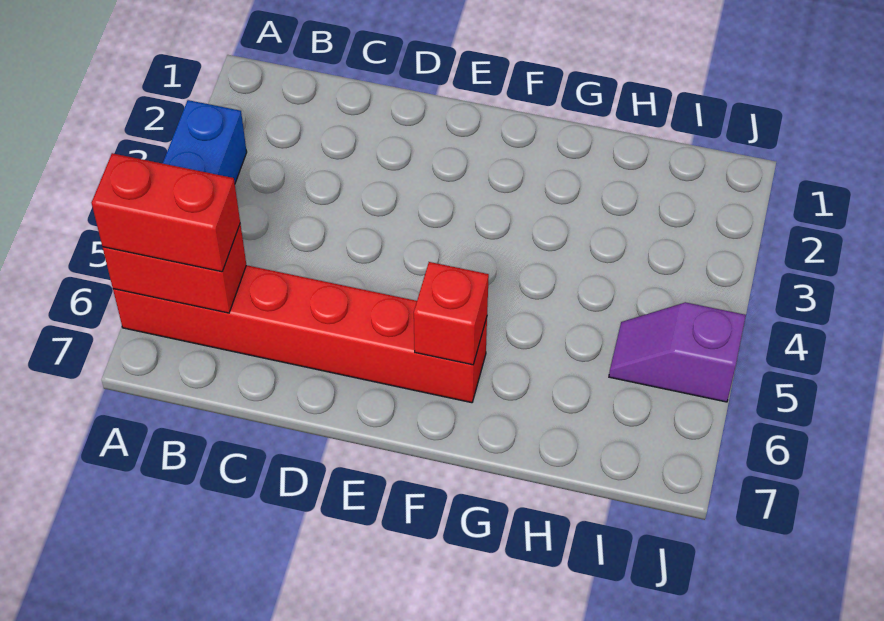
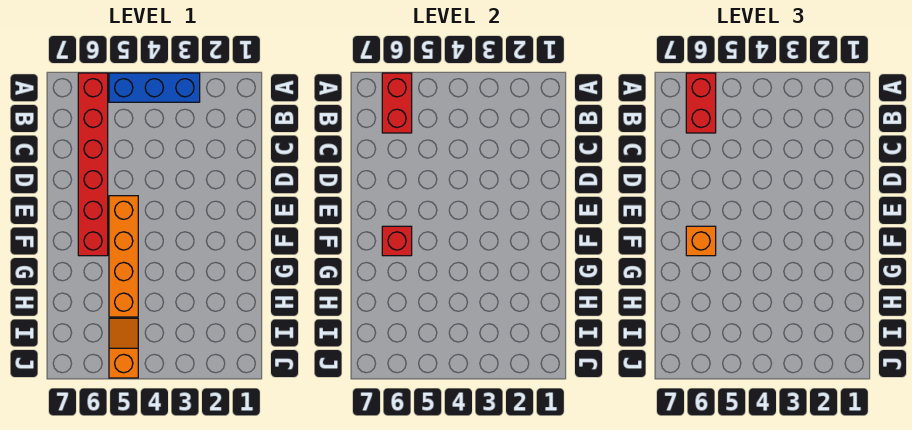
none -> orange brick E5:H5 level 1
none -> orange brick F6 level 3
purple slope I5:J5 level 1 top J -> orange slope I5:J5 level 1 top J

